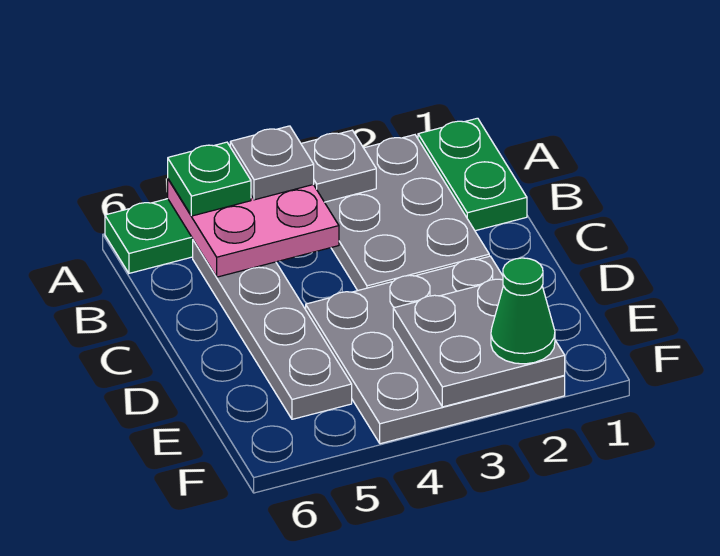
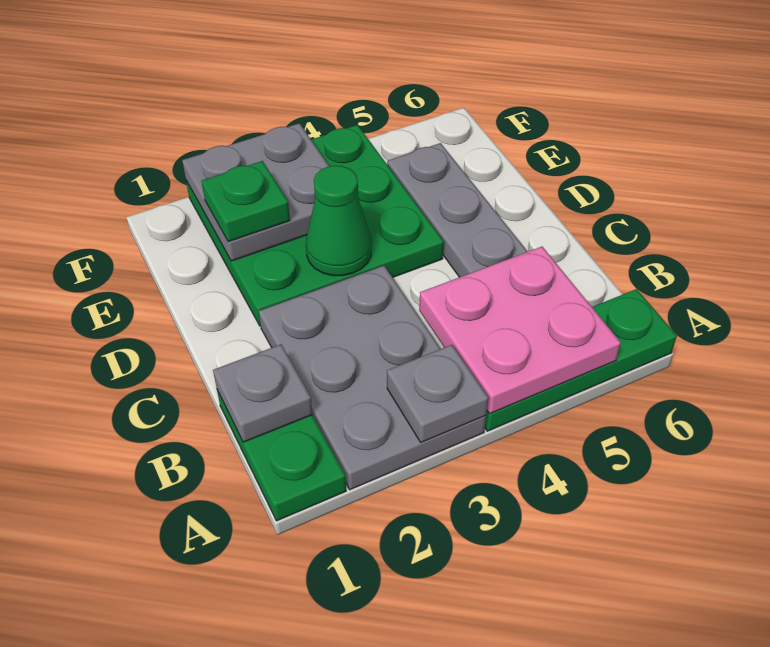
grey plate A4 level 3 -> grey plate B1 level 2
green plate A5 level 3 -> green plate E2 level 3
grey plate D2:F4 level 1 -> green plate D2:F4 level 1
green cone F2 level 3 -> green cone D3 level 2

